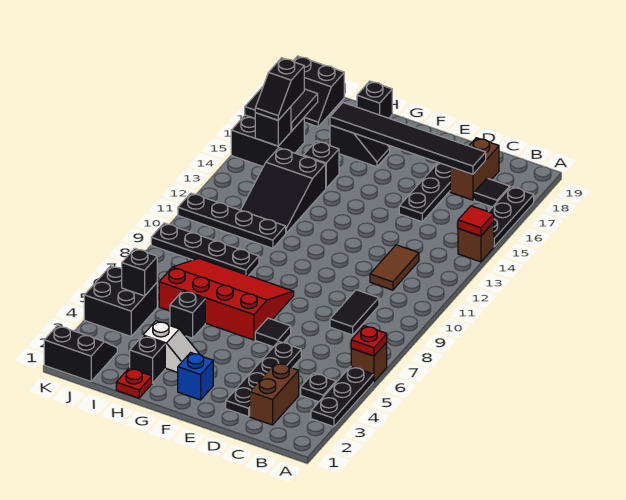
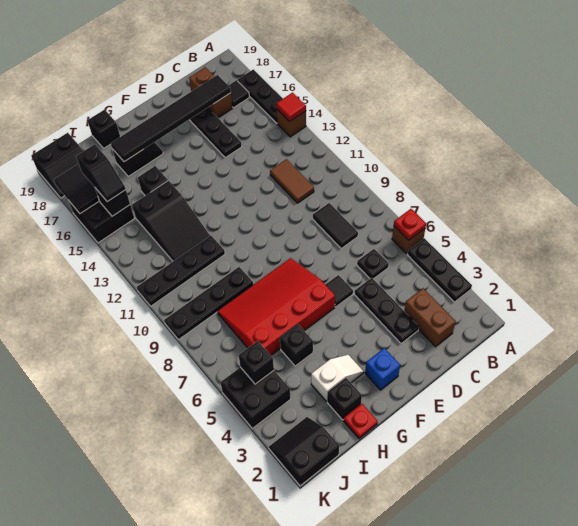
black plate B4 level 1 -> black plate C6 level 1
black plate D2:D5 level 1 -> black plate D3:D5 level 1

